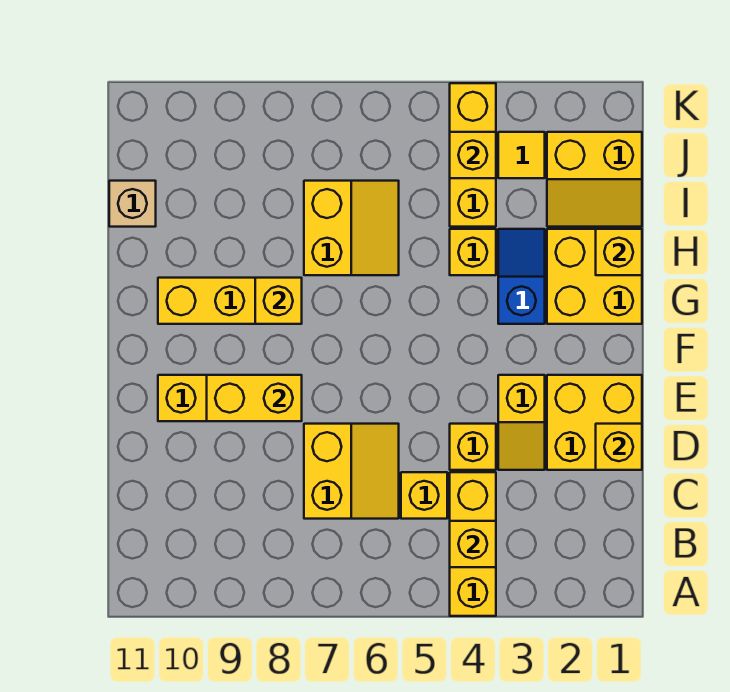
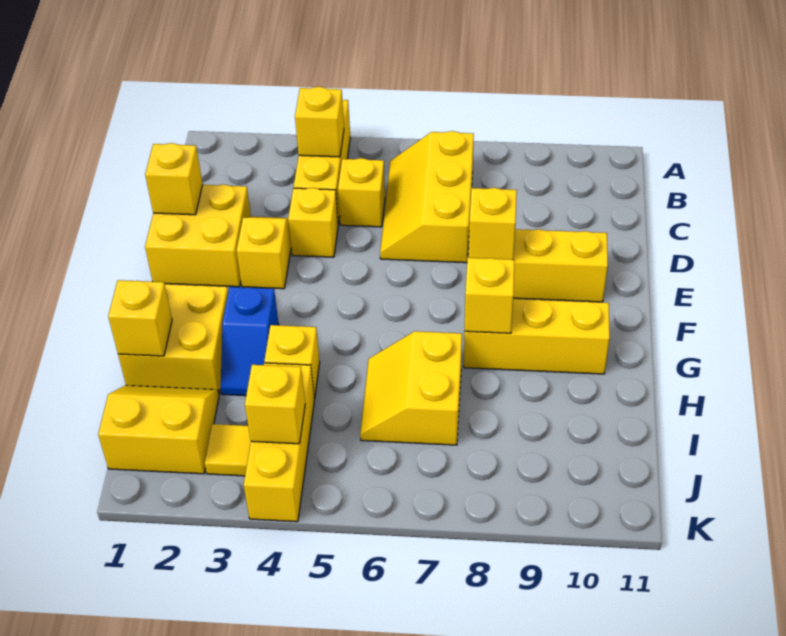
yellow slope C6:D7 level 1 top 7 -> yellow slope B6:D7 level 1 top 7
yellow brick E8:E9 level 2 -> yellow brick E8 level 2
tan brick I11 level 1 -> none

